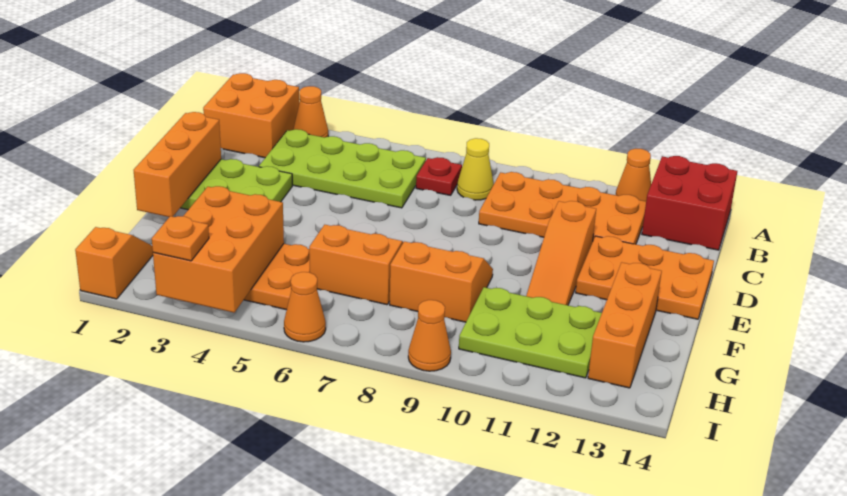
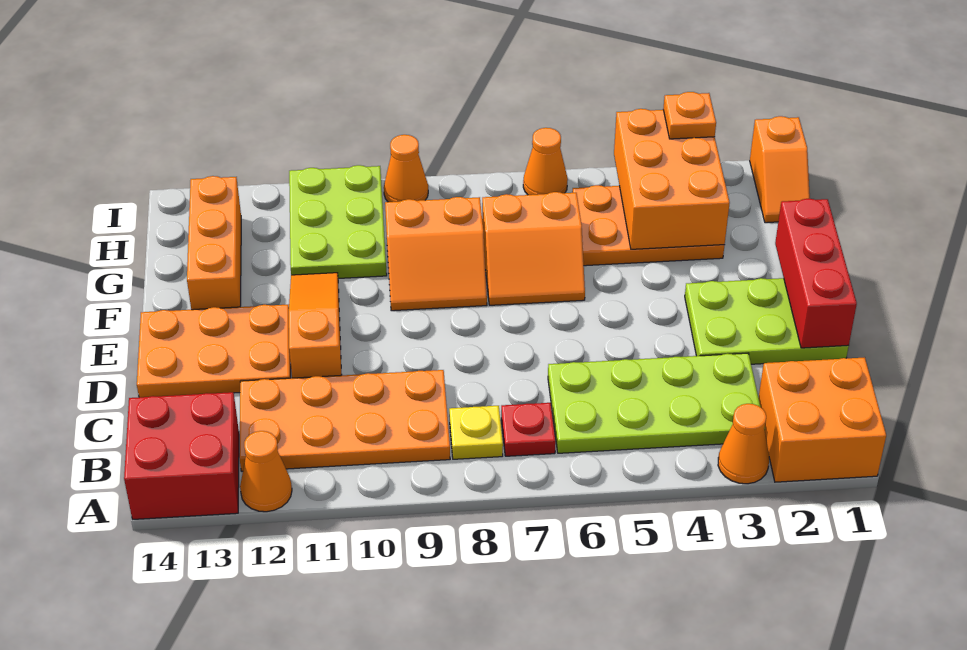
yellow cone B8 level 1 -> yellow plate B8 level 1
orange brick D1:F1 level 2 -> red brick D1:F1 level 2
lime plate G10:H12 level 1 -> lime plate G10:I11 level 1

